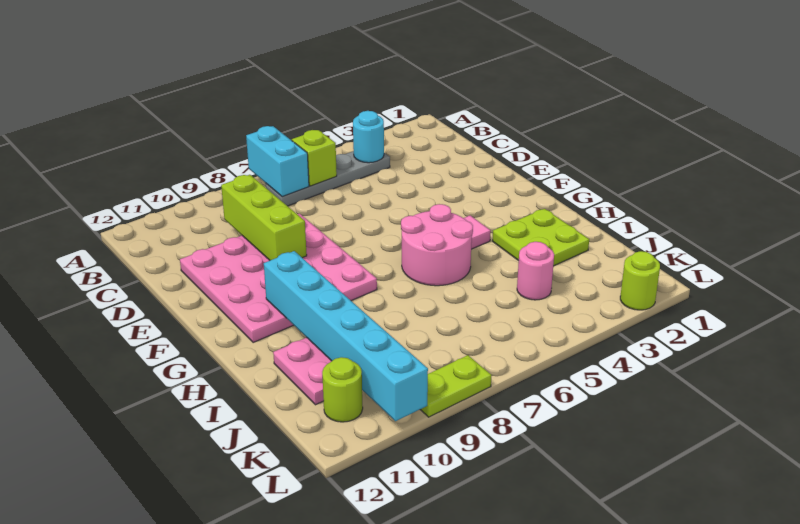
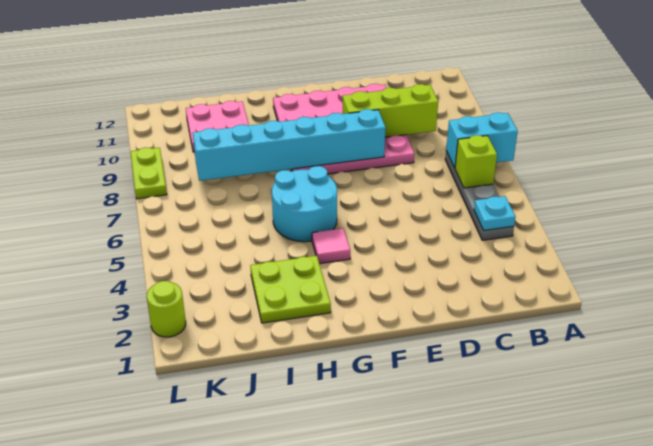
cyan round brick B4 level 2 -> cyan plate B4 level 2
pink round brick G5:H6 level 1 -> cyan round brick G5:H6 level 1
cyan brick G10:L10 level 2 -> cyan brick E8:J8 level 2
pink round brick J4 level 1 -> none
lime round brick K11 level 1 -> none

